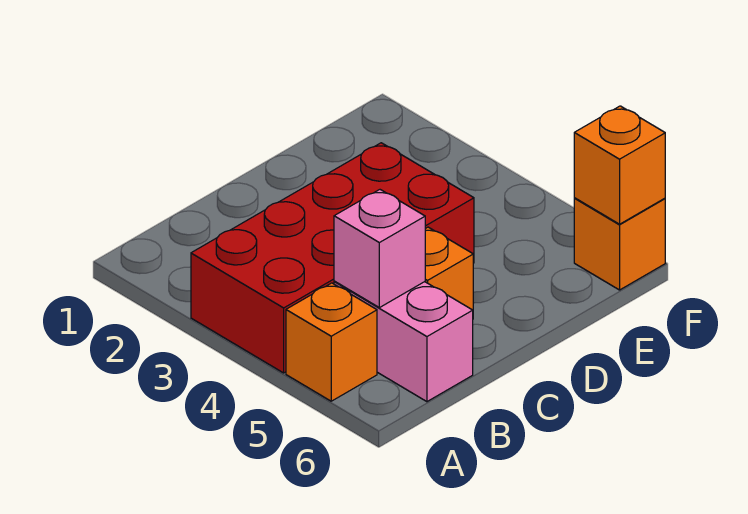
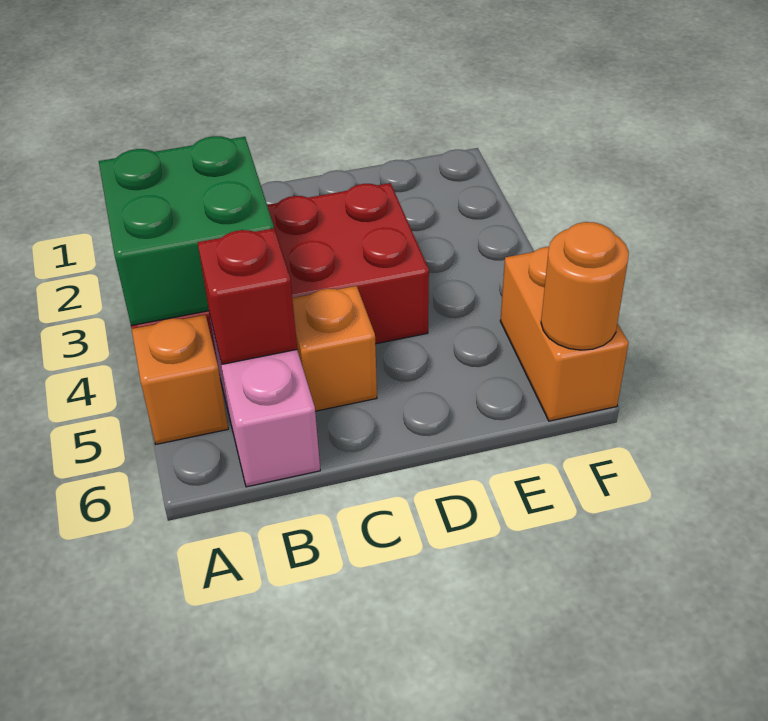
none -> green brick A3:B4 level 2
pink brick B5 level 2 -> red brick B5 level 2
orange brick F6 level 1 -> orange brick F5:F6 level 1
orange brick F6 level 2 -> orange round brick F6 level 2

